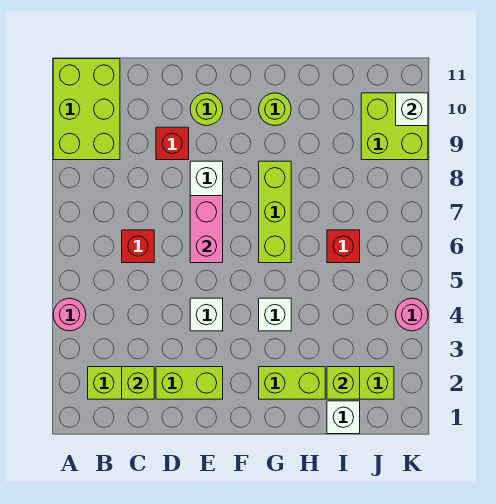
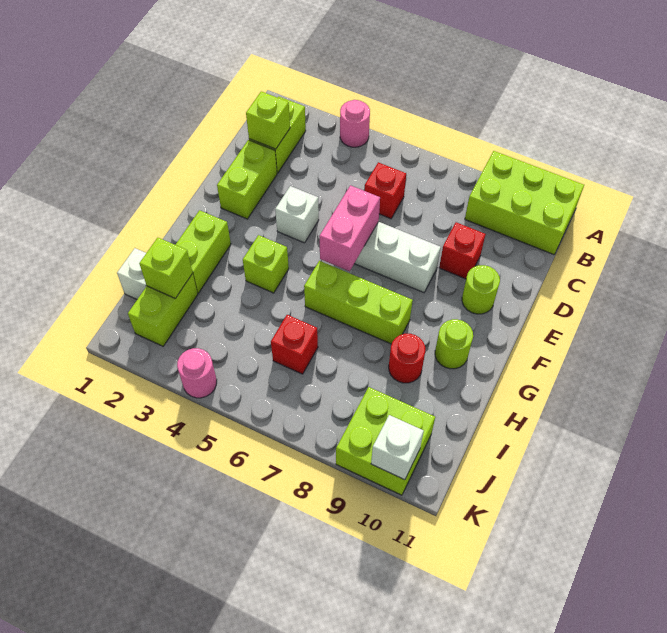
pink brick E6:E7 level 2 -> pink brick E6:F6 level 2
white brick G4 level 1 -> lime brick G4 level 1
none -> red round brick H9 level 1

